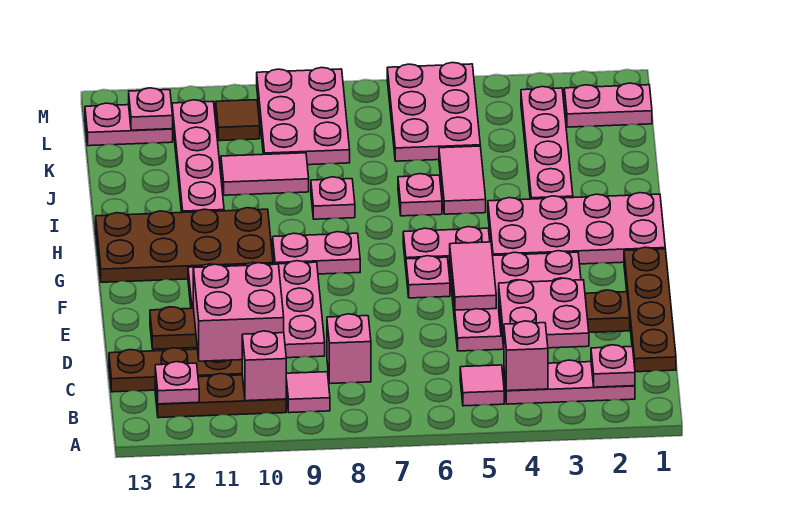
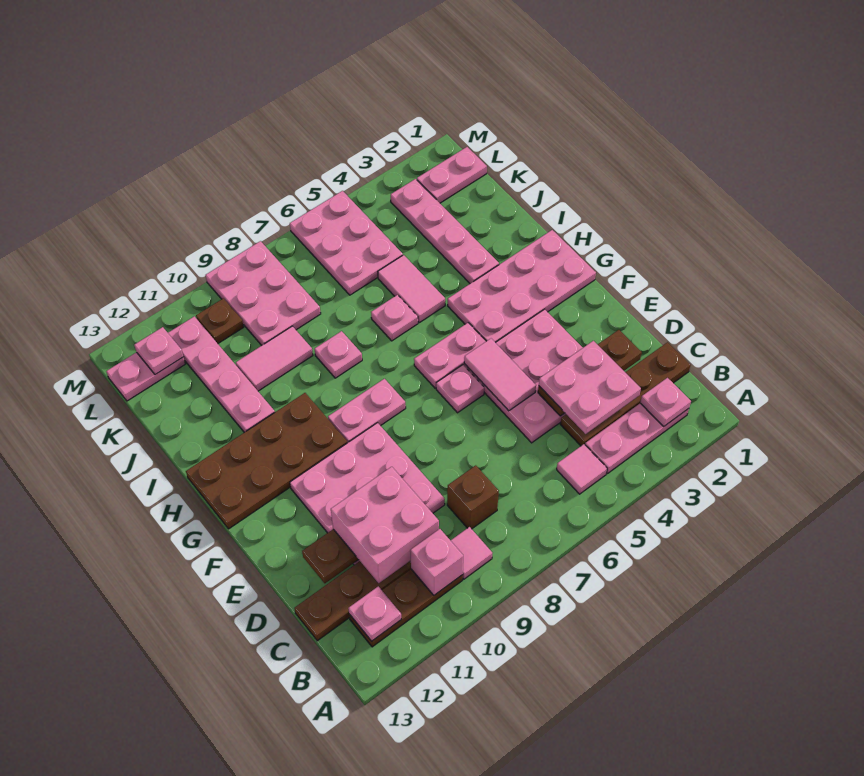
pink brick B4 level 2 -> none
brown plate C1:F1 level 1 -> brown plate C1:C4 level 1
pink brick C8 level 1 -> brown brick C8 level 1
brown tile L10 level 1 -> brown plate L10 level 1

